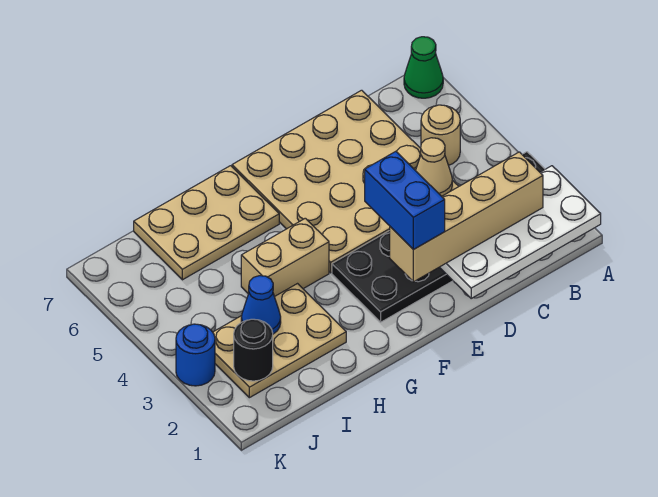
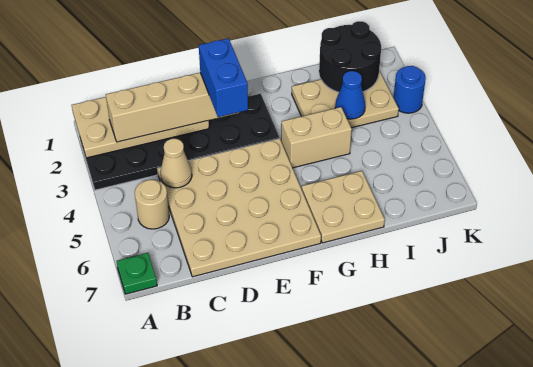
white plate A1:D2 level 2 -> tan plate A1:D2 level 2
green cone A7 level 1 -> green plate A7 level 1
tan plate G6:I7 level 1 -> tan plate G6:H7 level 1
black round brick J2 level 2 -> black round brick I1:J2 level 2

